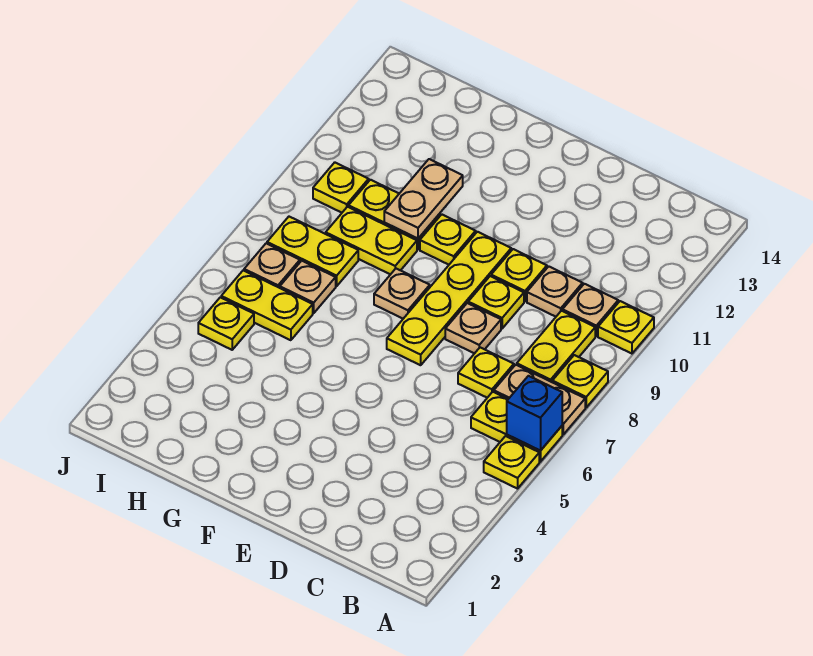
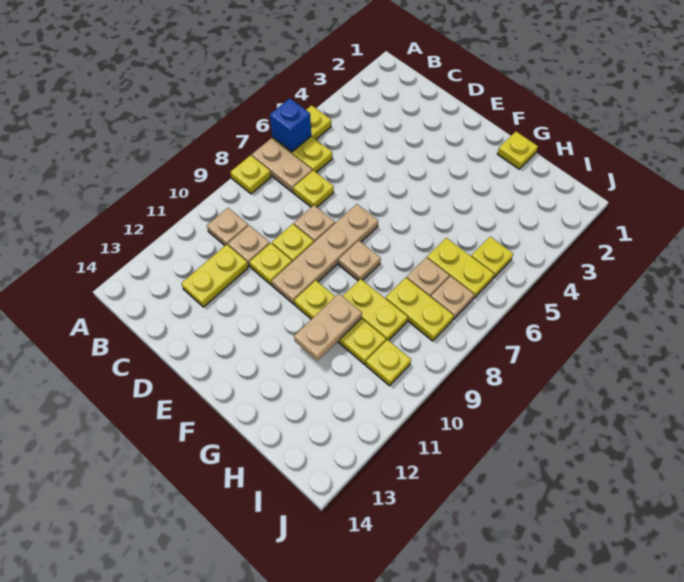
yellow plate A10 level 1 -> yellow plate G1 level 1
yellow plate B8:B9 level 1 -> yellow plate C11:C12 level 1
yellow plate E7:E10 level 1 -> tan plate E7:E10 level 1

